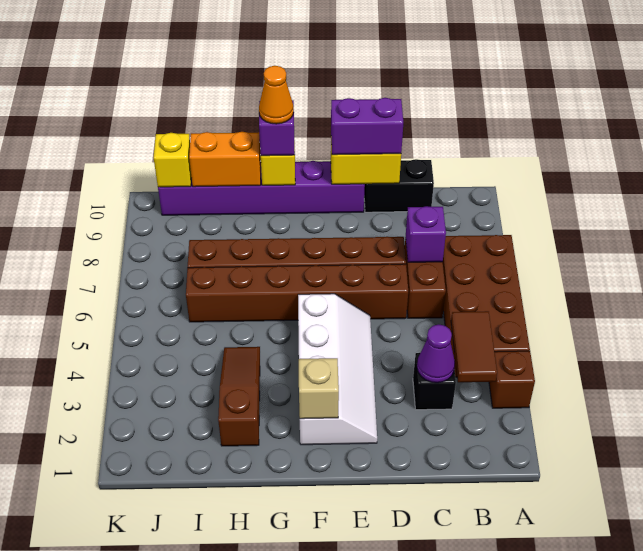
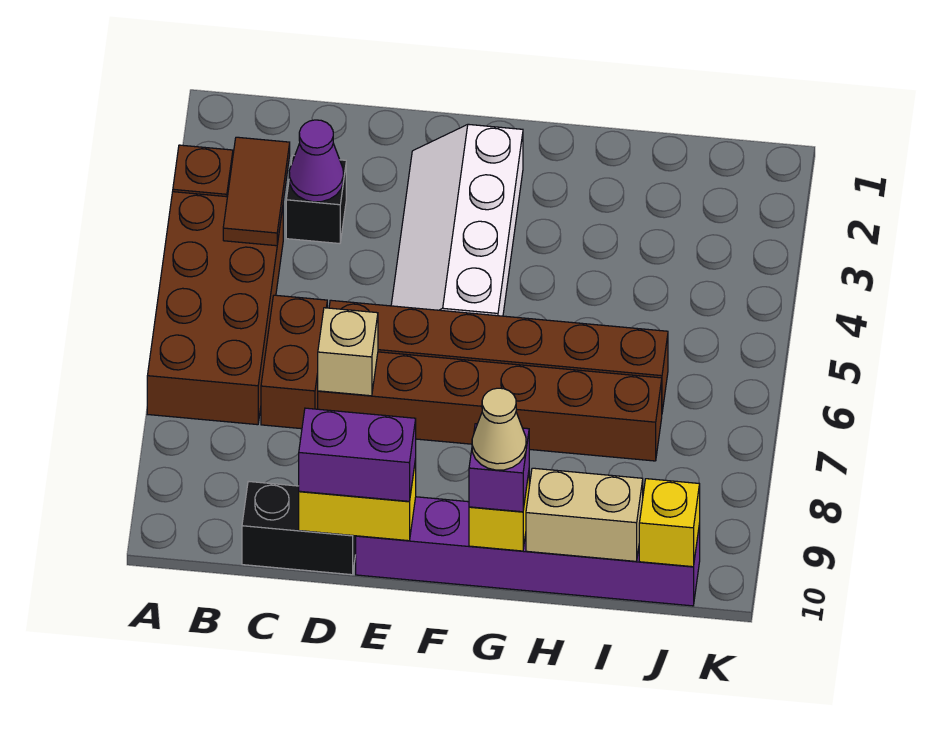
purple brick C7 level 2 -> none
tan brick F2 level 2 -> tan brick D7 level 2
orange cone G10 level 4 -> tan cone G10 level 4
brown slope H2:H4 level 1 top 2 -> none
orange brick H10:I10 level 2 -> tan brick H10:I10 level 2

